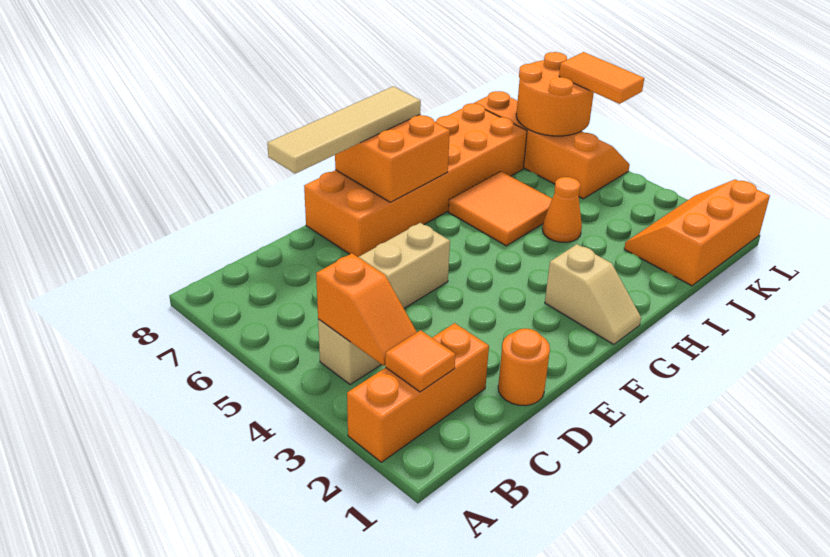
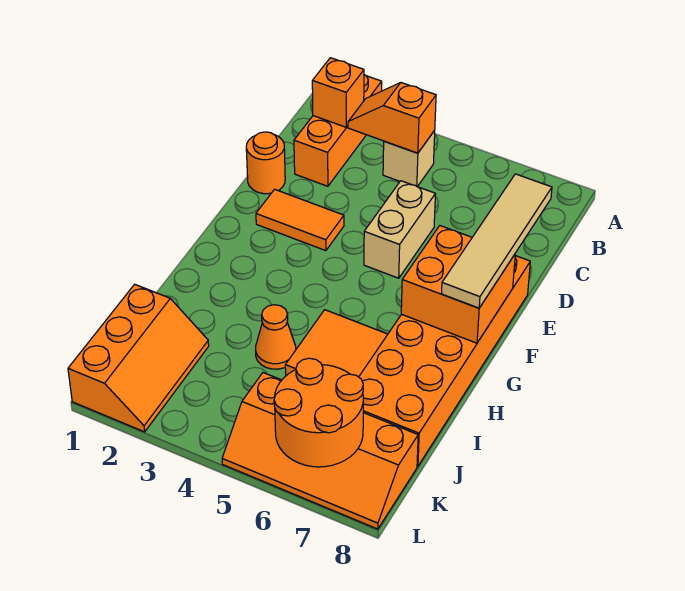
orange tile B2 level 2 -> orange brick B2 level 2
tan slope G1:G2 level 1 top 2 -> none
orange tile L5:L6 level 3 -> orange tile E2:E3 level 1

